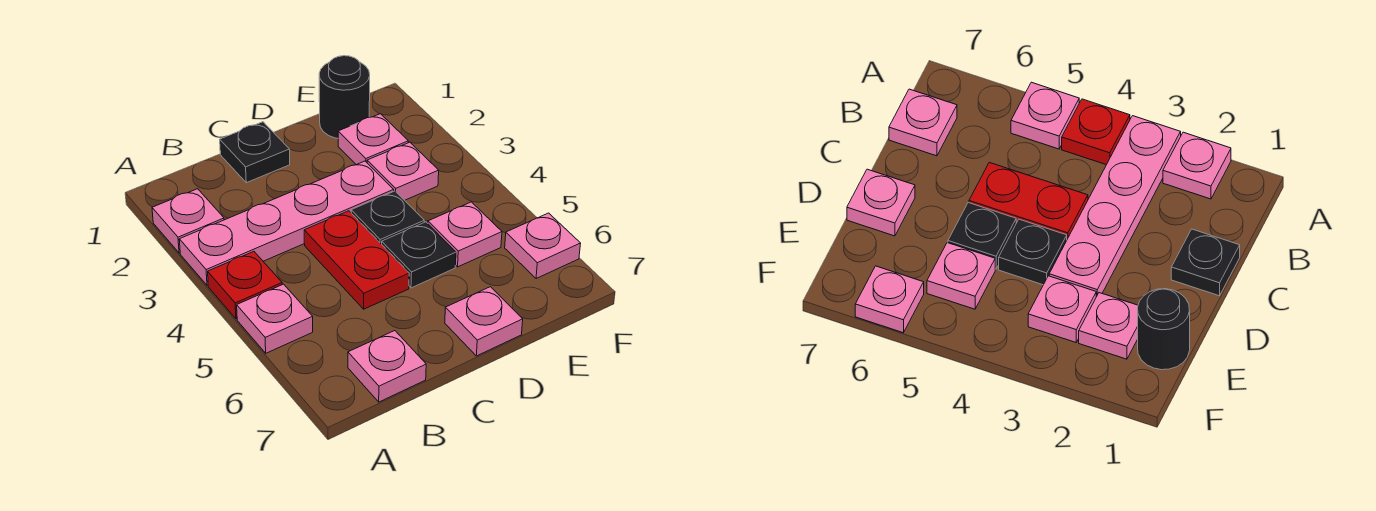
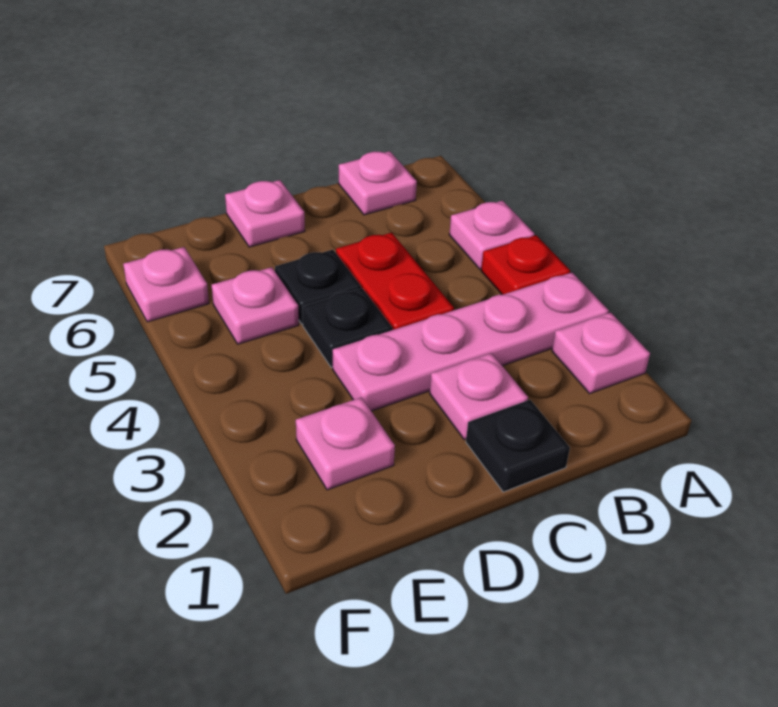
black round brick E1 level 1 -> none
pink plate E3 level 1 -> pink plate C2 level 1

